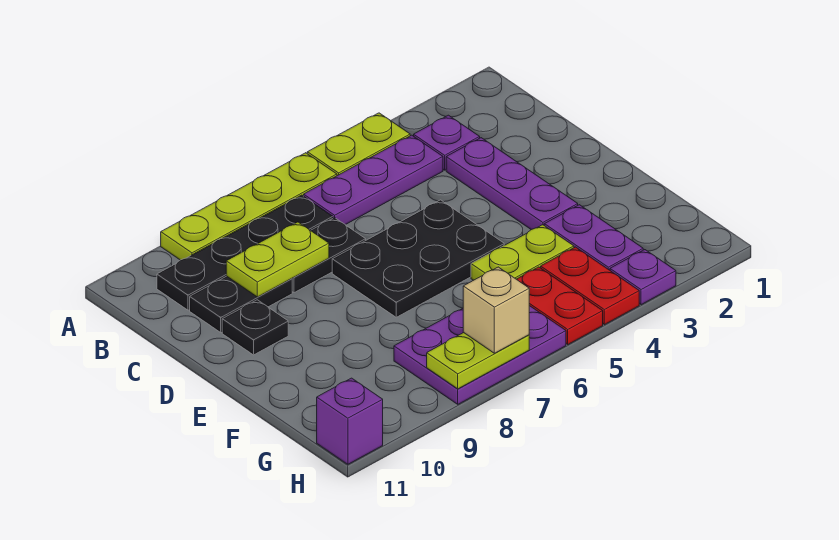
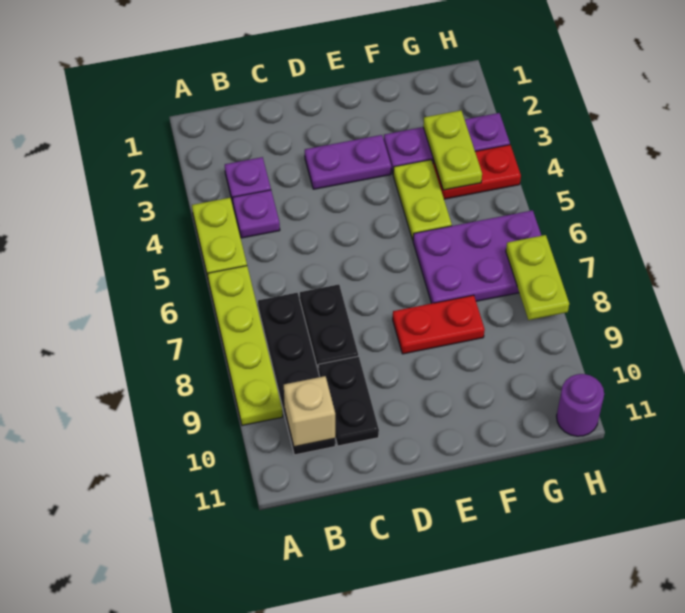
purple plate B4:B6 level 1 -> purple plate B4 level 1
purple plate C3:E3 level 1 -> purple plate D3:E3 level 1
lime plate C8:C9 level 2 -> lime plate G3:G4 level 2
black plate D5:E7 level 1 -> none
black plate D10 level 1 -> none
red plate G5:H5 level 1 -> red plate E8:F8 level 1
purple plate G6:H8 level 1 -> purple plate F6:H7 level 1
tan brick H7 level 3 -> tan brick B10 level 2
purple brick H11 level 1 -> purple round brick H11 level 1

